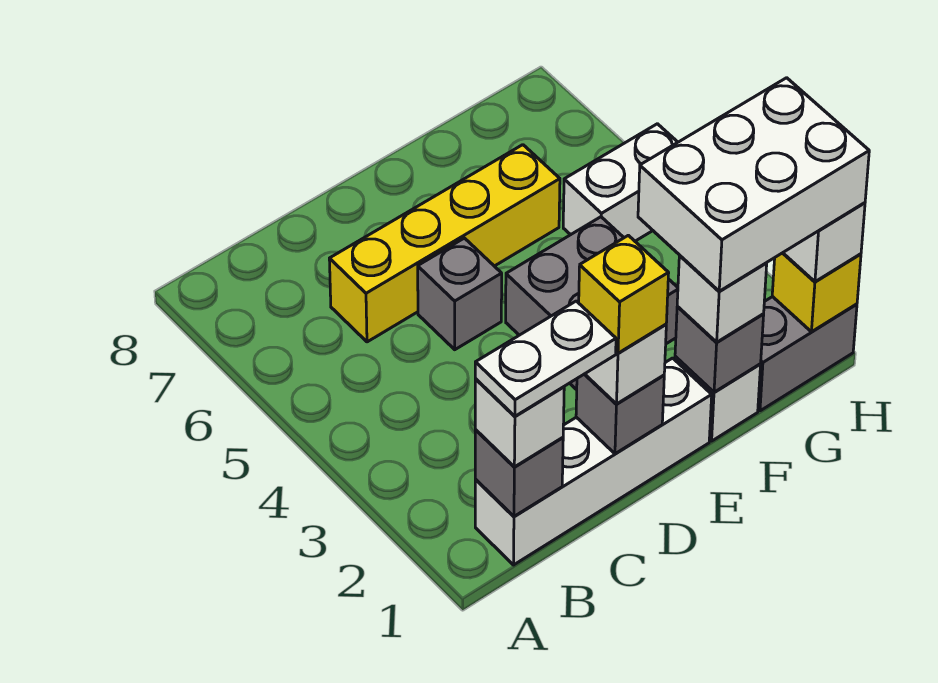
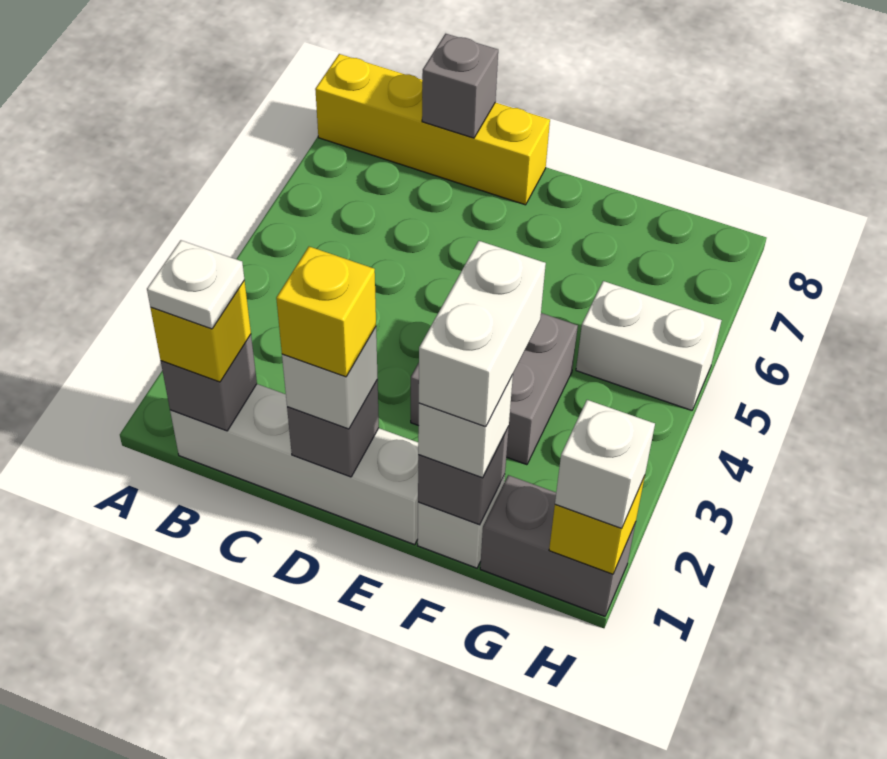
white brick B1 level 3 -> yellow brick B1 level 3
white plate B1:C1 level 4 -> white plate B1 level 4
yellow brick C6:F6 level 1 -> yellow brick A8:D8 level 1
grey brick D5 level 1 -> grey brick C8 level 2
white brick F1:H2 level 4 -> white brick F1:F2 level 4

